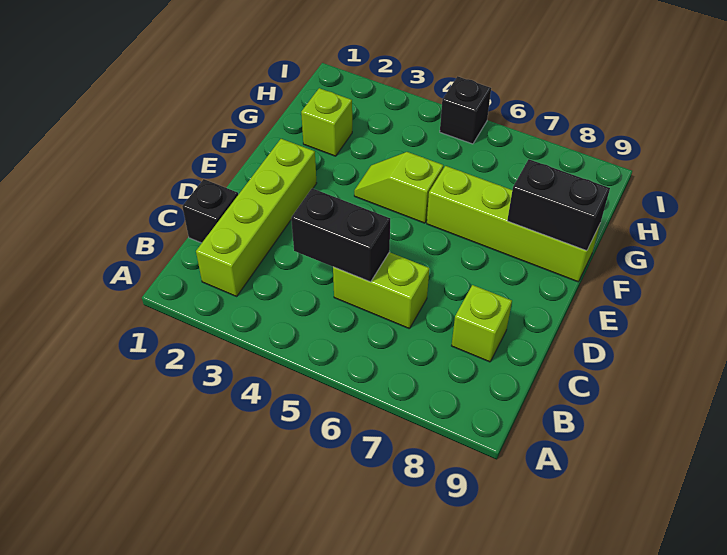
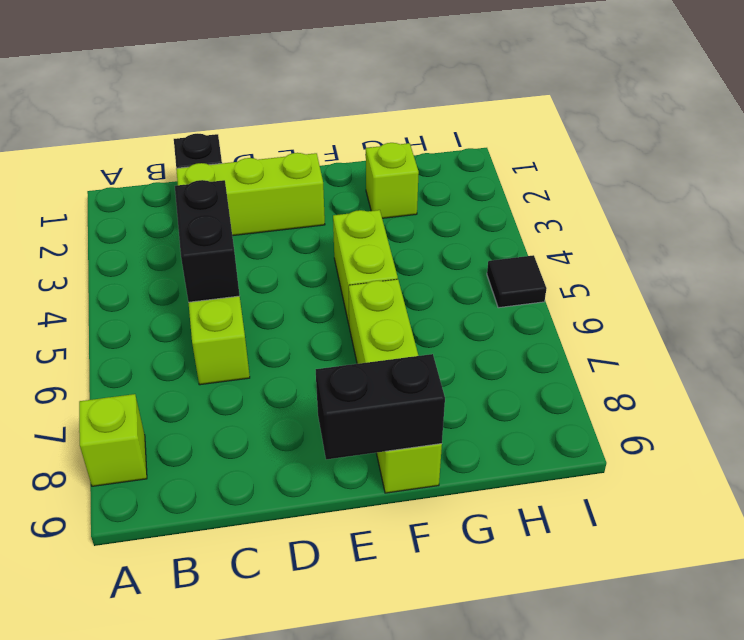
lime brick B2:E2 level 1 -> lime brick C2:E2 level 1
lime brick C8 level 1 -> lime brick A8 level 1
lime slope F4:F5 level 1 top 5 -> lime brick F4:F5 level 1
black brick F8:F9 level 2 -> black brick E9:F9 level 2
black brick I5 level 1 -> black tile I5 level 1

